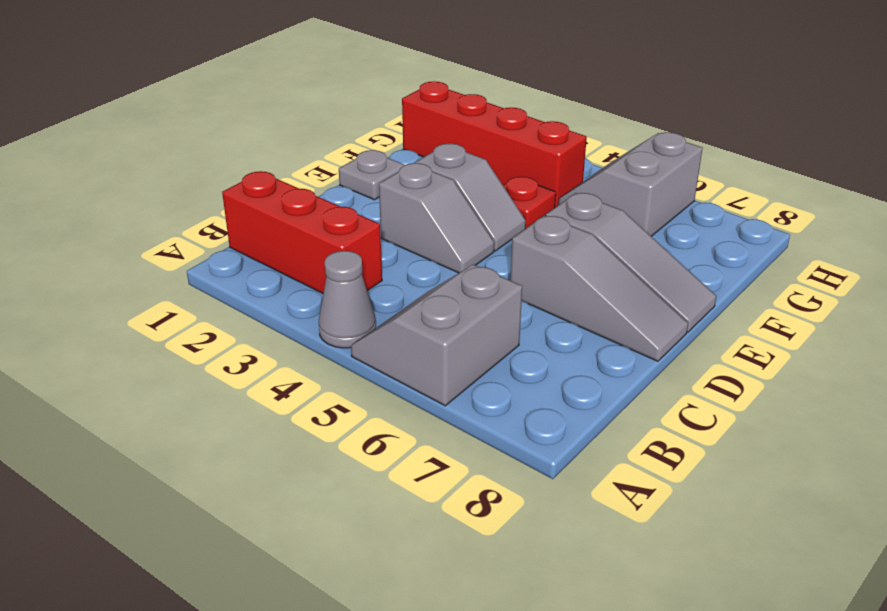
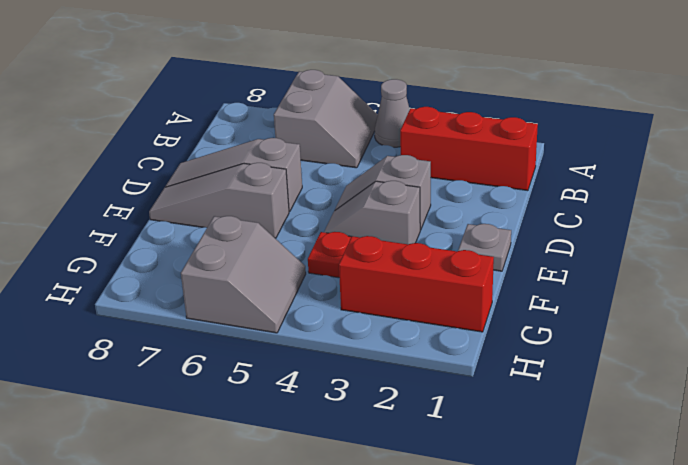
red brick G1:G4 level 1 -> red brick G1:G3 level 1

